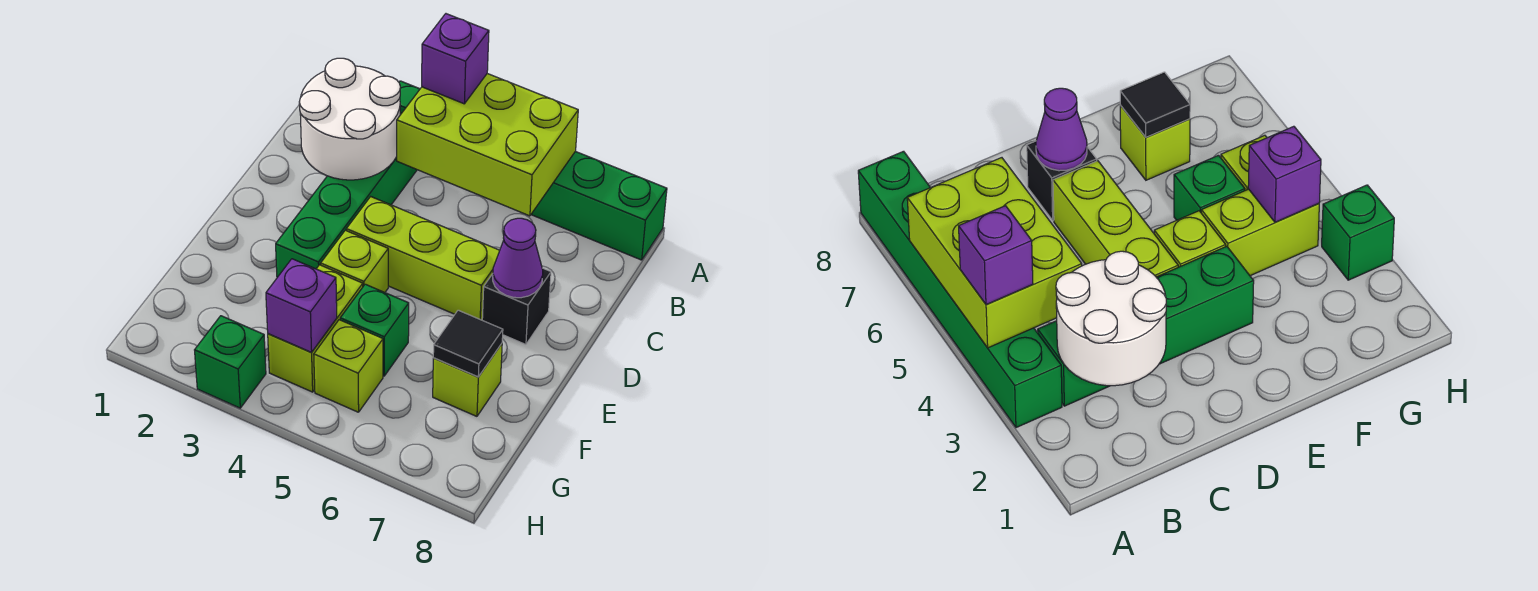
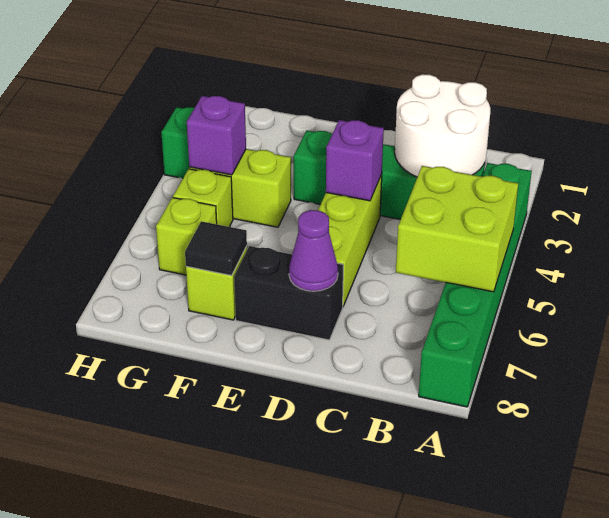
lime brick A4:B6 level 2 -> lime brick A5:B6 level 2
purple brick A4 level 3 -> purple brick D4 level 2
black brick D7 level 1 -> black brick D7:E7 level 1
lime brick E4 level 1 -> lime brick G6 level 1
green brick F5 level 1 -> none

